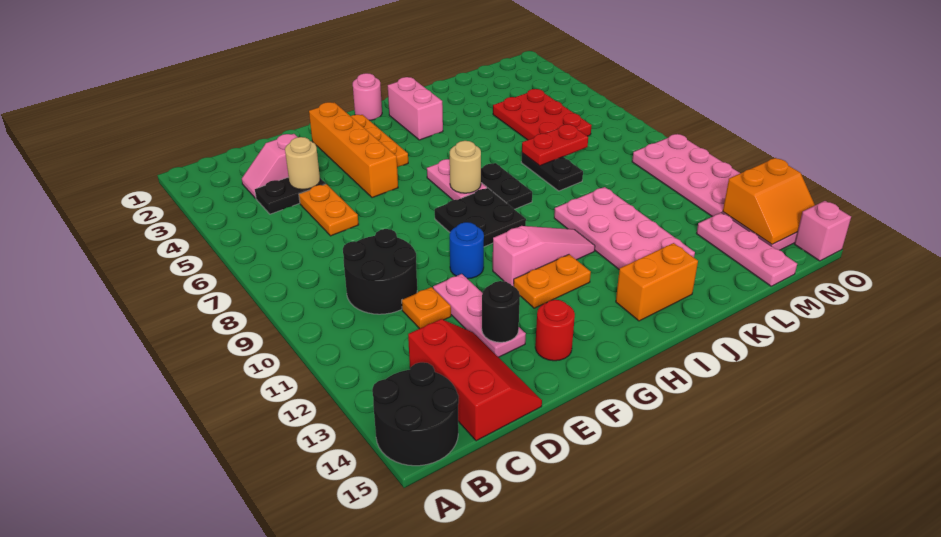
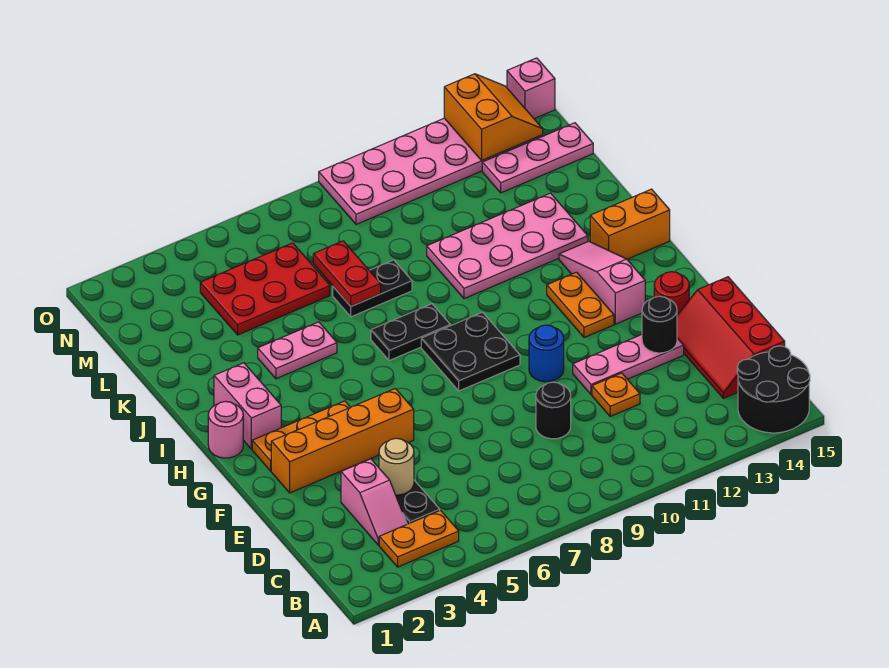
black round brick C9:D10 level 1 -> black round brick D9 level 1
red slope C13:D15 level 1 top C -> red slope C14:E15 level 1 top 15
orange plate D5:D6 level 1 -> orange plate B3:B4 level 1
pink slope G11:I11 level 1 top G -> pink slope G13:I13 level 1 top G
pink plate H6:H7 level 1 -> pink plate J4:J5 level 1
tan round brick H7 level 2 -> none
pink brick I2:I3 level 1 -> pink brick H2:I2 level 1
orange brick I14:J14 level 1 -> orange brick I14:I15 level 1

